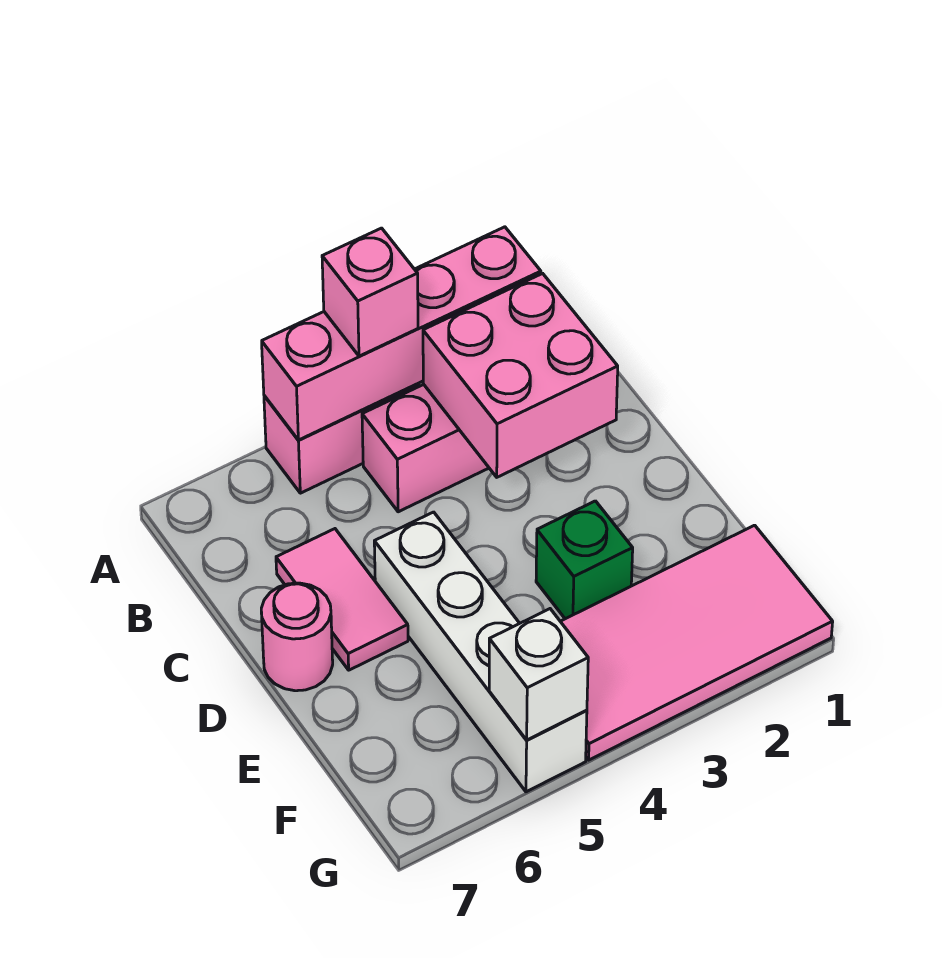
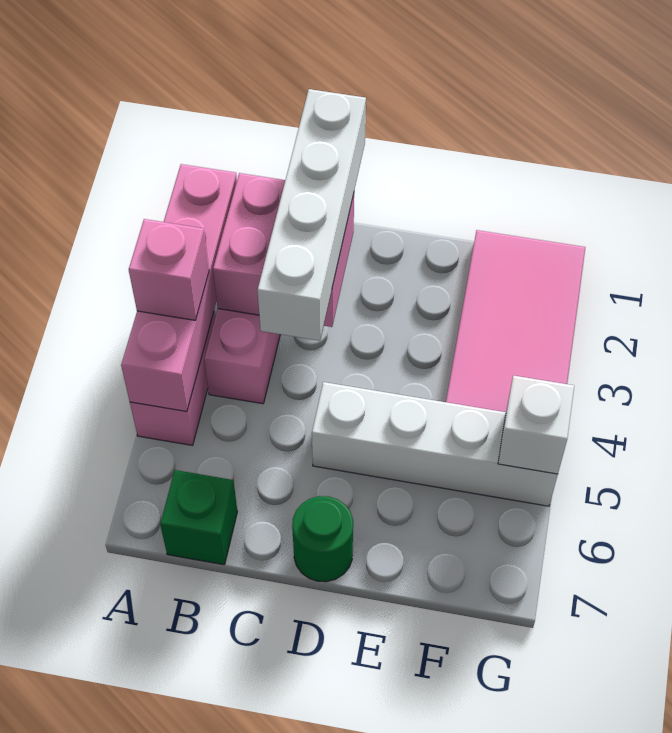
none -> white brick C1:C4 level 3
pink tile C6:D6 level 1 -> none
pink round brick D7 level 1 -> green round brick D7 level 1
green brick E3 level 1 -> green brick B7 level 1

